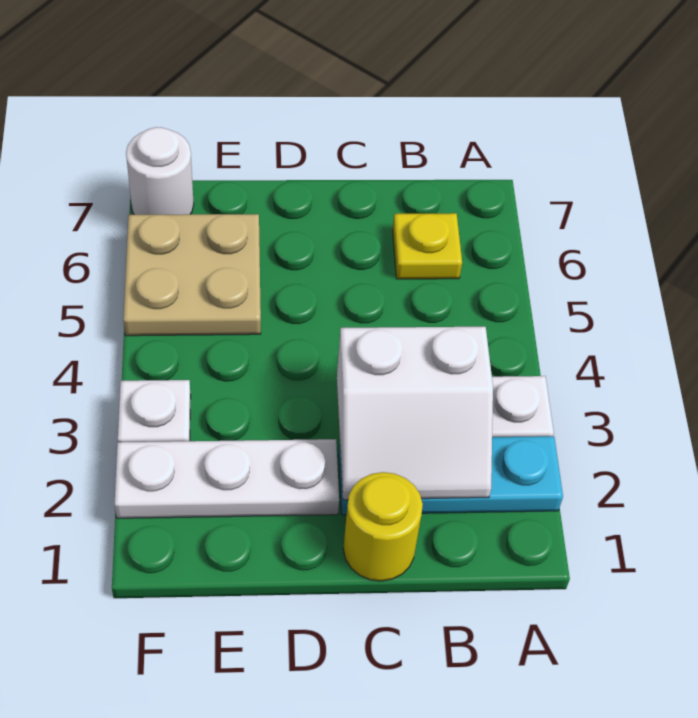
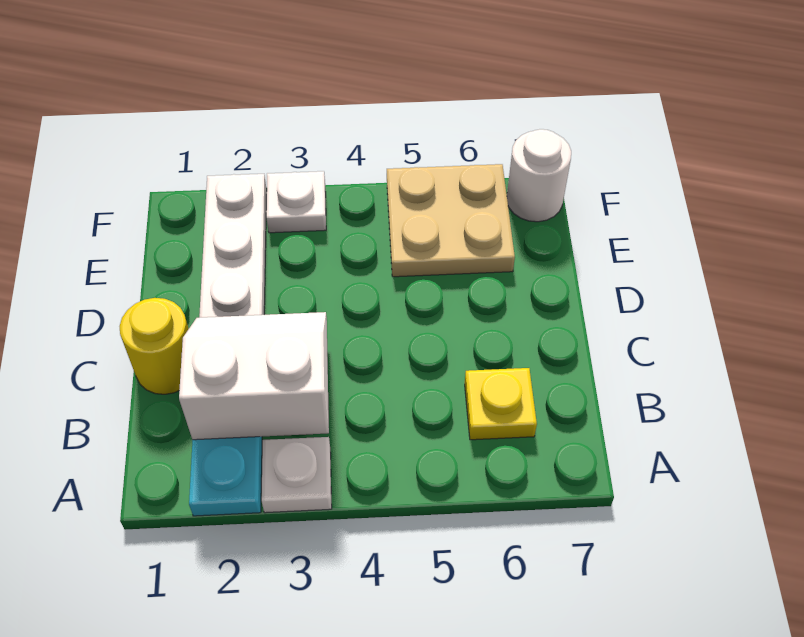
white slope B2:C3 level 2 top 3 -> white slope B2:C3 level 2 top B

